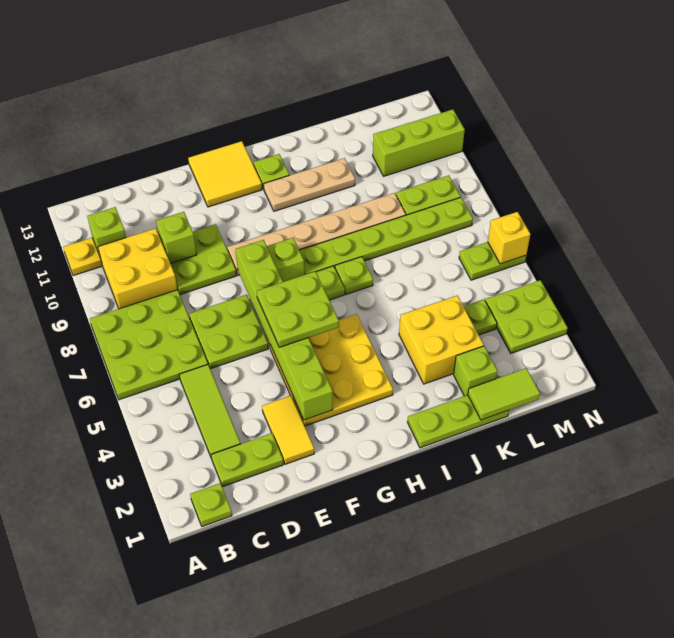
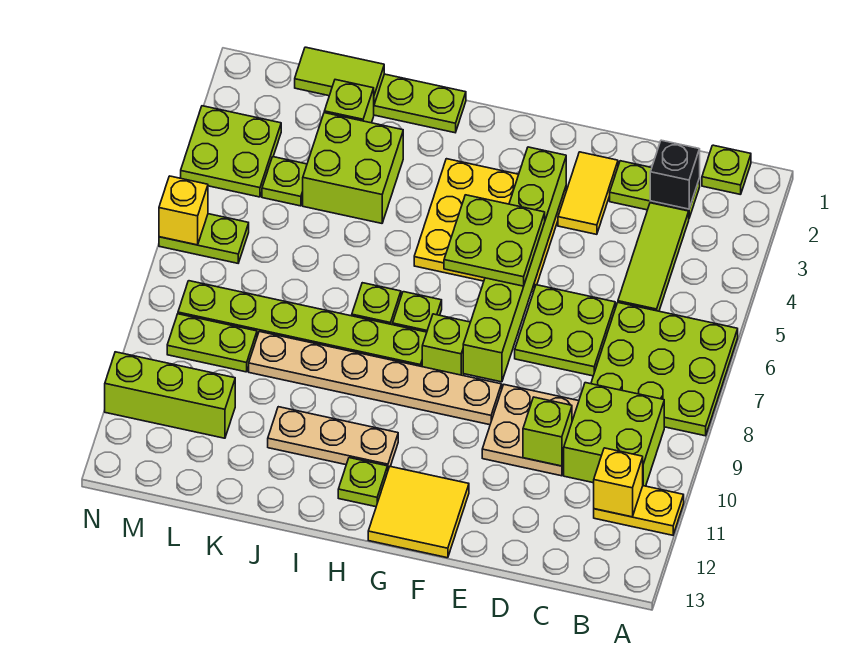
yellow brick B9:C10 level 1 -> lime brick B9:C10 level 1
lime brick B11 level 2 -> yellow brick B11 level 2
none -> black brick C2 level 2
lime plate D9:E10 level 1 -> tan plate D9:E10 level 1
yellow brick J3:K4 level 1 -> lime brick J3:K4 level 1

